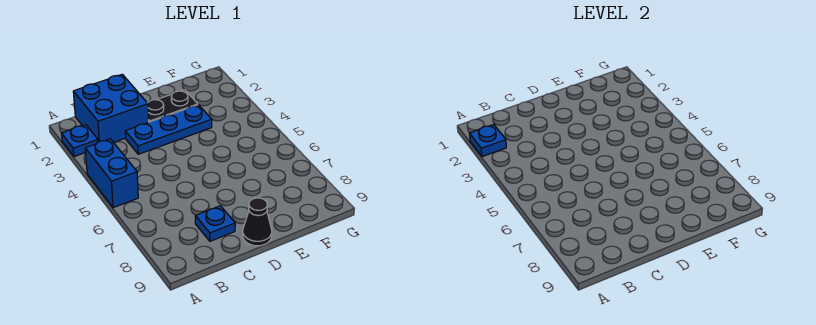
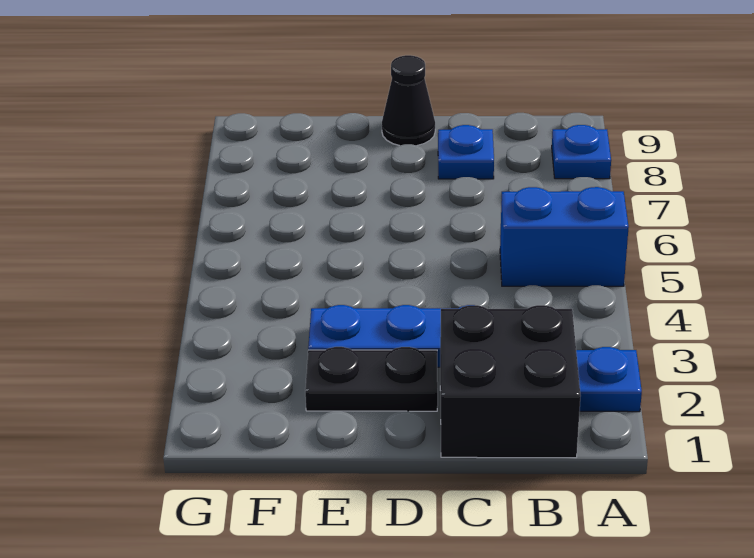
blue plate A2 level 2 -> blue plate A8 level 1
blue brick A4:A5 level 1 -> blue brick A5:B5 level 1
blue brick B1:C2 level 1 -> black brick B1:C2 level 1

